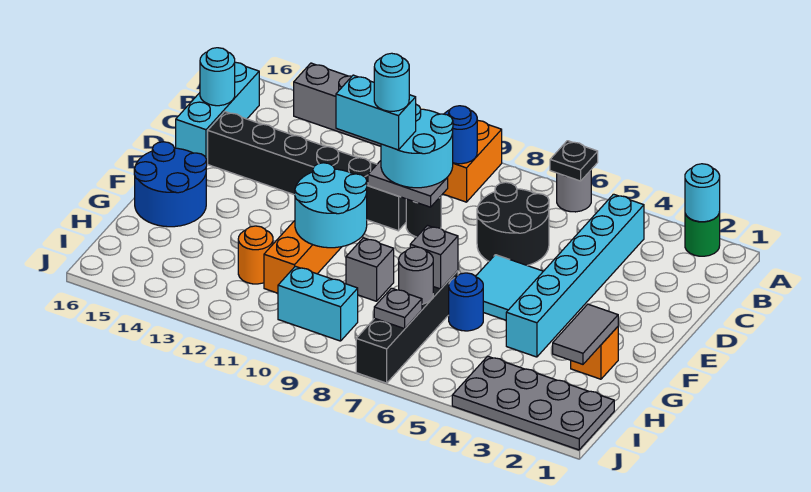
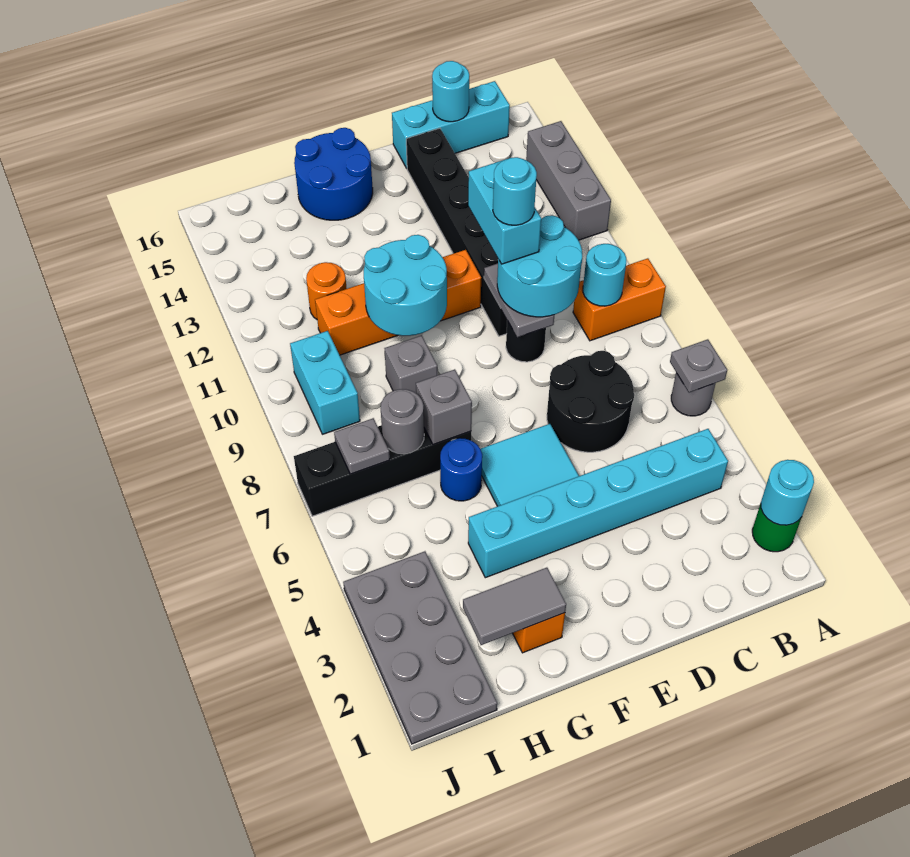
black plate A6 level 2 -> grey plate A6 level 2
blue round brick B9 level 2 -> cyan round brick B9 level 2

